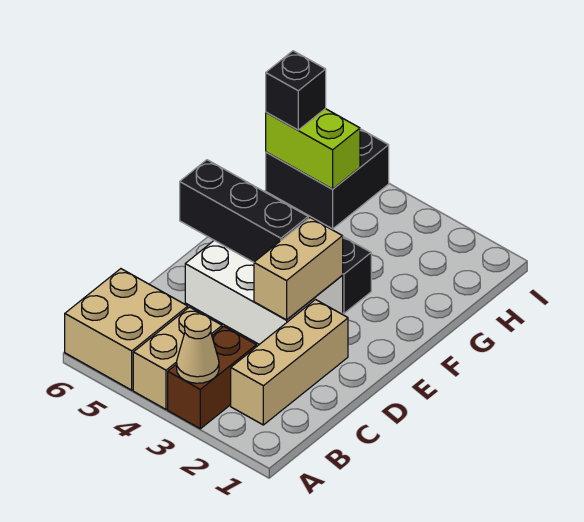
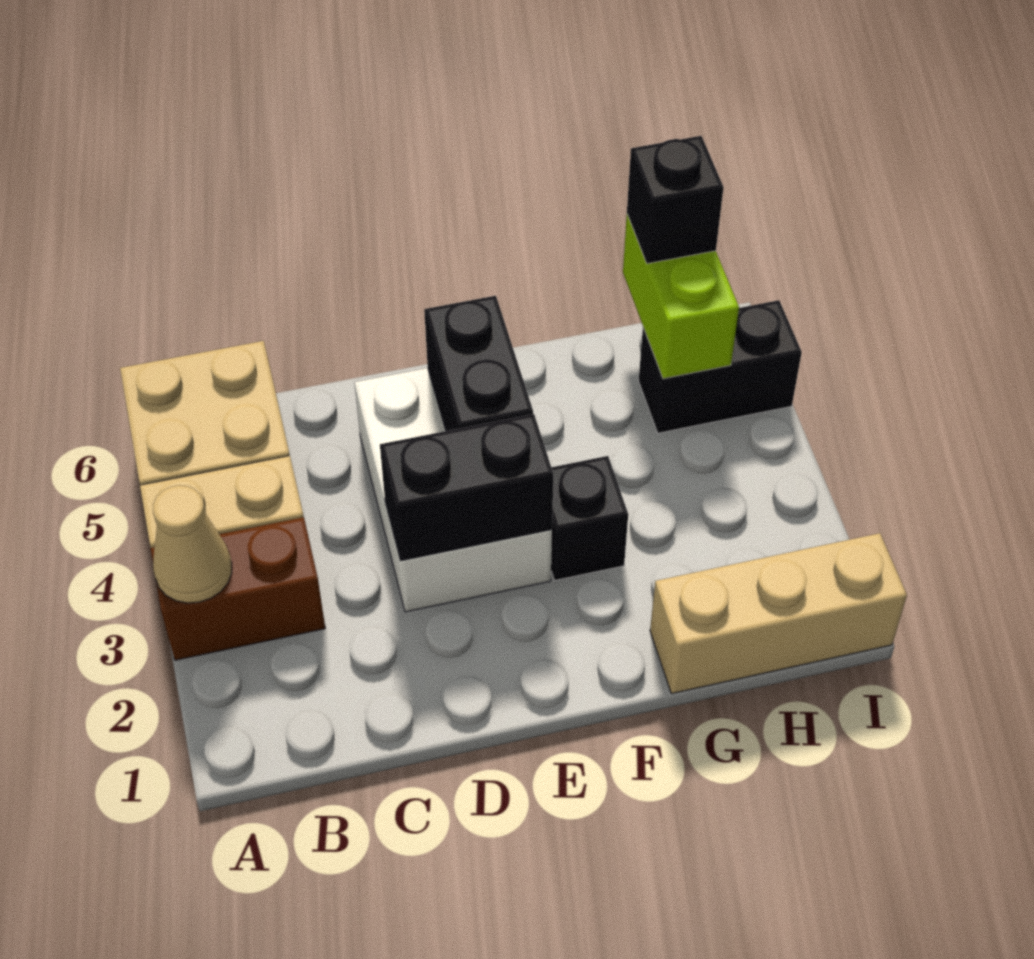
tan brick B2:D2 level 1 -> tan brick G1:I1 level 1
tan brick D3:E3 level 2 -> black brick D3:E3 level 2
black brick E4:E6 level 2 -> black brick E4:E5 level 2
black brick H5:I6 level 1 -> black brick H5:I5 level 1

